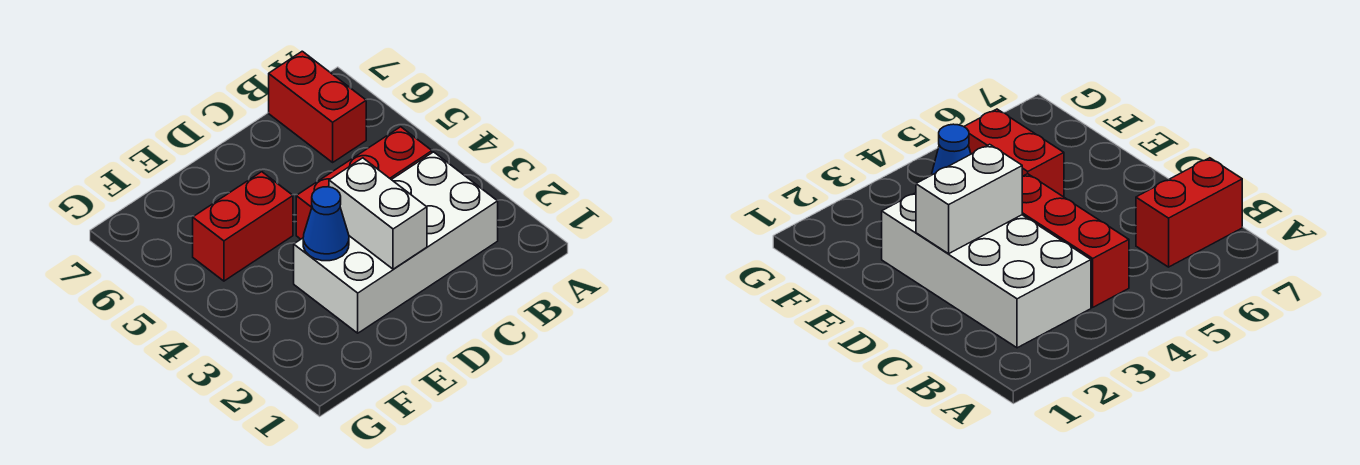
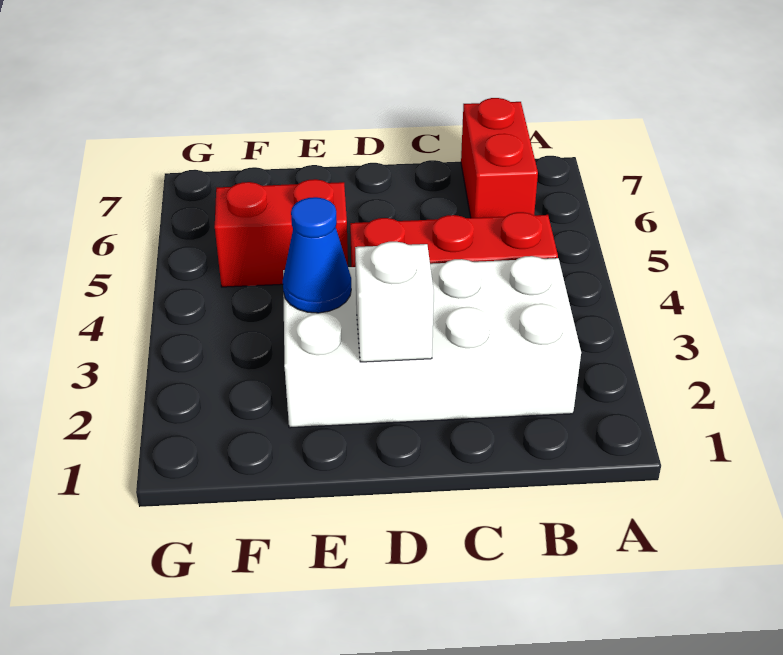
white brick D2:D3 level 2 -> white brick D2 level 2

